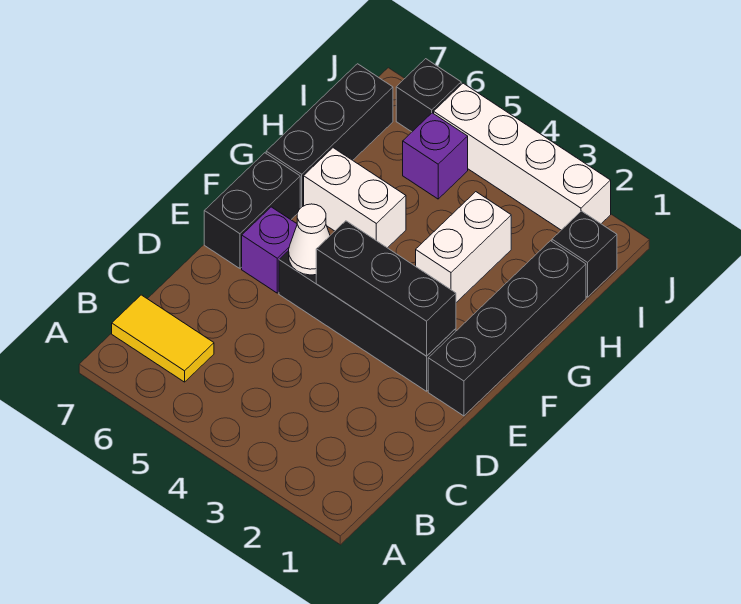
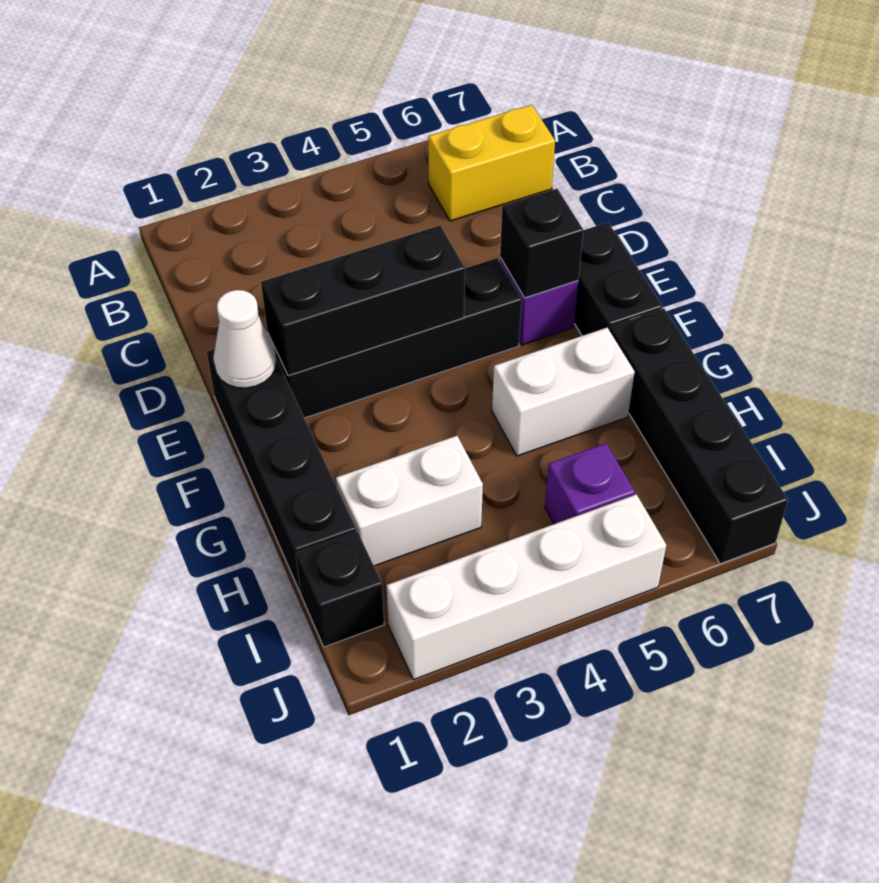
yellow tile B6:B7 level 1 -> yellow brick B6:B7 level 1
white cone E5 level 2 -> white cone E1 level 2
white brick G3:H3 level 1 -> white brick H2:H3 level 1
black brick G7:I7 level 1 -> black brick G7:J7 level 1
black brick J6 level 1 -> black brick E6 level 2

